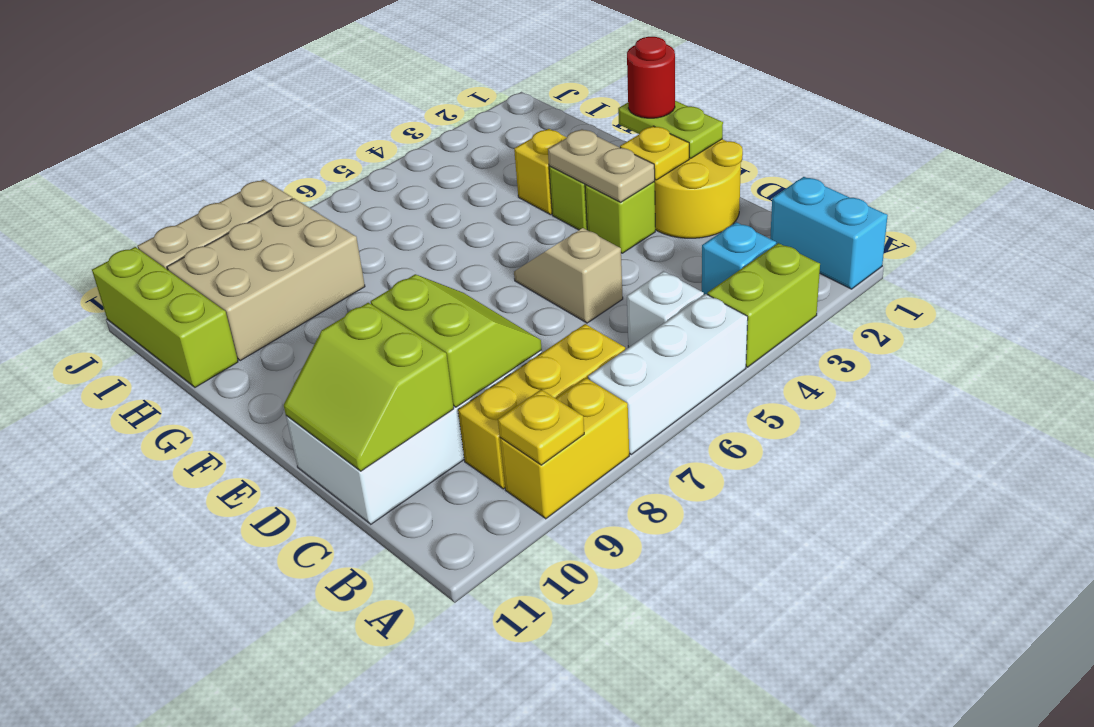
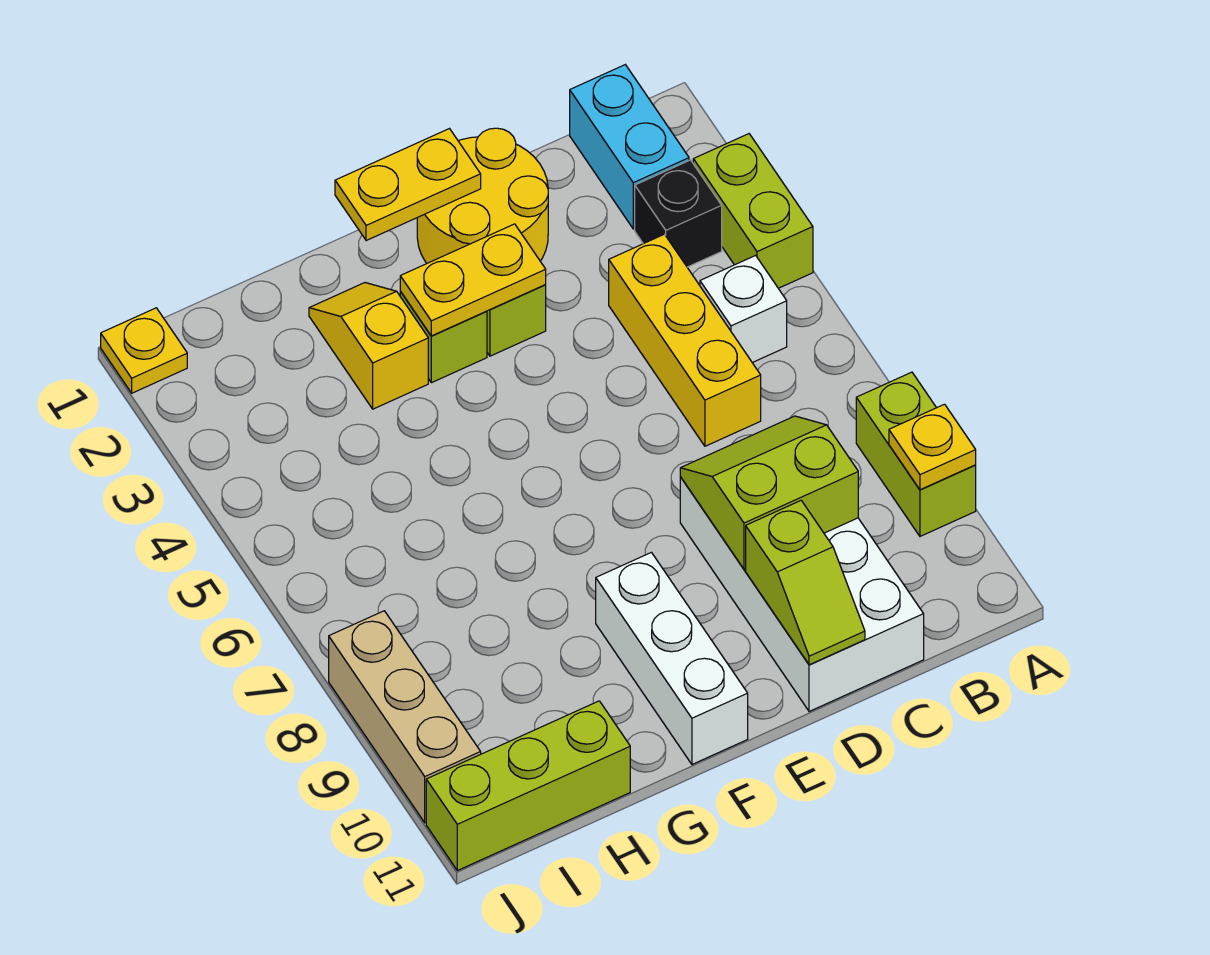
cyan brick A1:B1 level 1 -> cyan brick B1:B2 level 1
white brick A5:A7 level 1 -> white brick F9:F11 level 1
yellow brick A8:A9 level 1 -> lime brick A8:A9 level 1
cyan brick B3 level 1 -> black brick B3 level 1
yellow brick B7:B9 level 1 -> yellow brick C4:C6 level 1
lime slope C10:D11 level 2 top 10 -> lime slope D10:D11 level 2 top 10
tan slope D5:E5 level 1 top D -> none
lime plate E1:F1 level 2 -> yellow plate E1:F1 level 2
yellow plate E2 level 2 -> yellow plate J1 level 1
tan plate E3:F3 level 2 -> yellow plate E3:F3 level 2
red round brick F1 level 3 -> none
tan brick H8:I10 level 1 -> none

